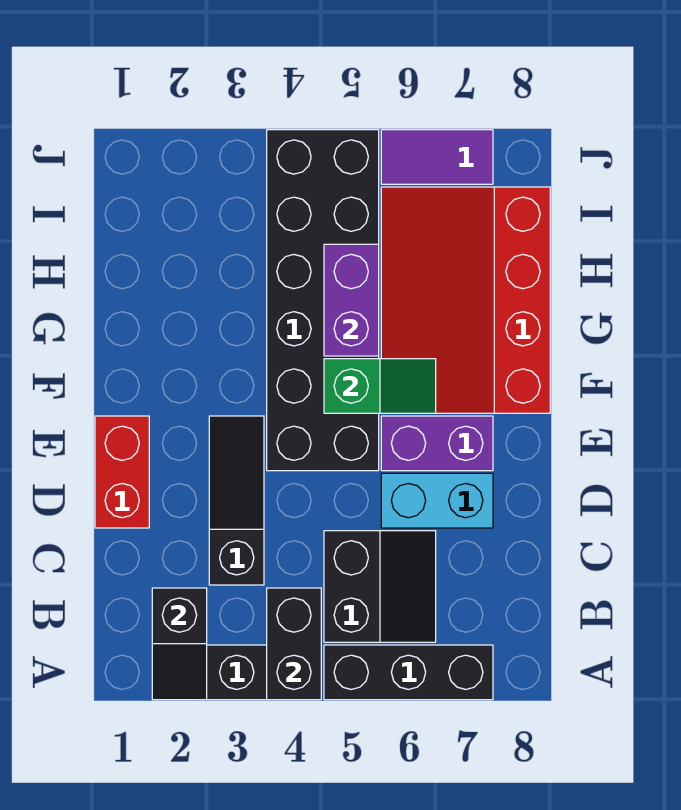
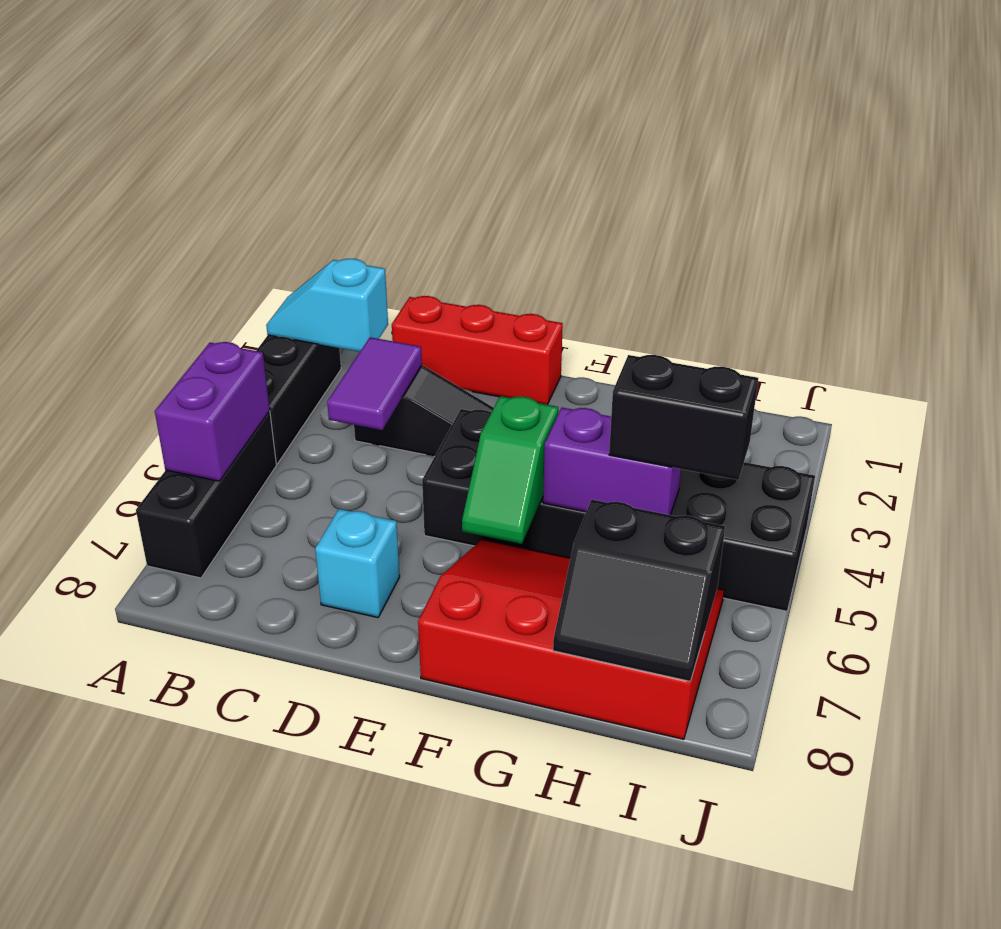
black slope A2:B2 level 2 top B -> cyan slope A2:B2 level 2 top B
black brick A4:B4 level 2 -> black brick H5:I5 level 3
black slope B5:C6 level 1 top 5 -> black slope H7:I8 level 2 top 7
red brick D1:E1 level 1 -> red brick C1:E1 level 1
cyan brick D6:D7 level 1 -> cyan brick D7 level 1
purple brick E6:E7 level 1 -> purple brick A5:A6 level 2
purple tile J6:J7 level 1 -> purple tile C3:C4 level 2

